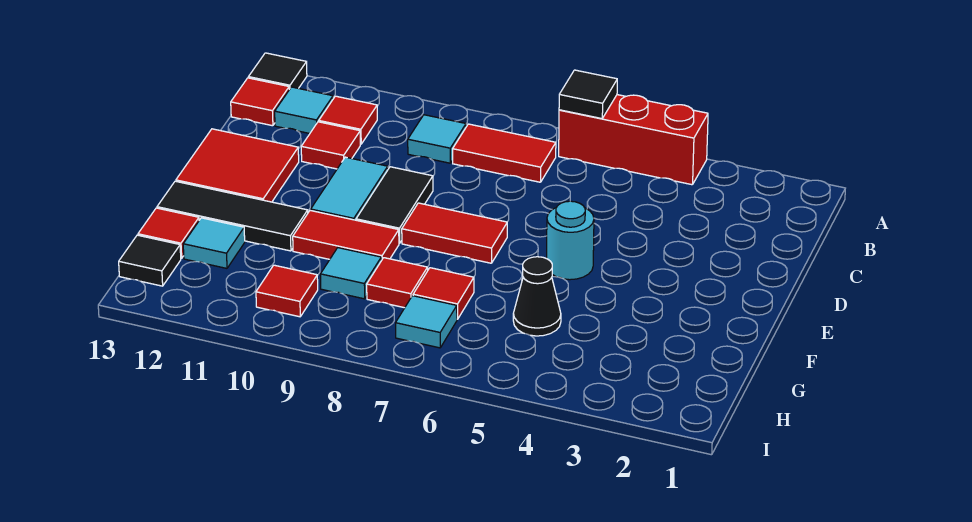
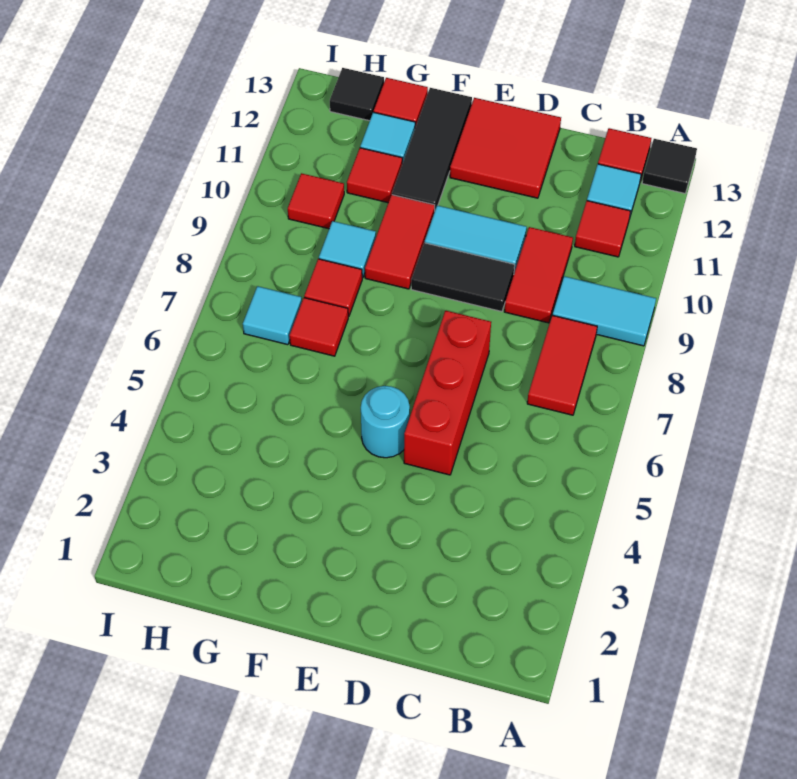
red brick A4:A6 level 1 -> red brick D5:D7 level 1
black tile A6 level 2 -> none
cyan tile B9 level 1 -> cyan tile A9:B9 level 1
red tile C11 level 1 -> red tile G11 level 1
red tile E7:E8 level 1 -> red tile C9:C10 level 1
black cone G5 level 1 -> none

